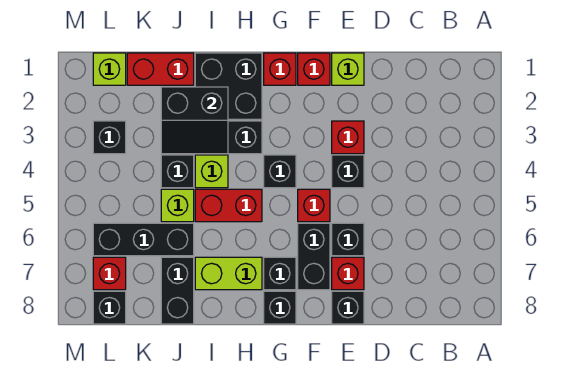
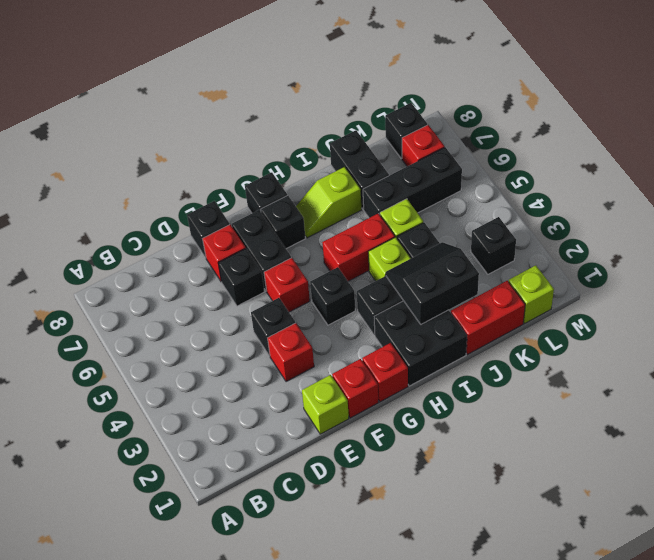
lime brick H7:I7 level 1 -> lime slope H7:I7 level 1 top I

